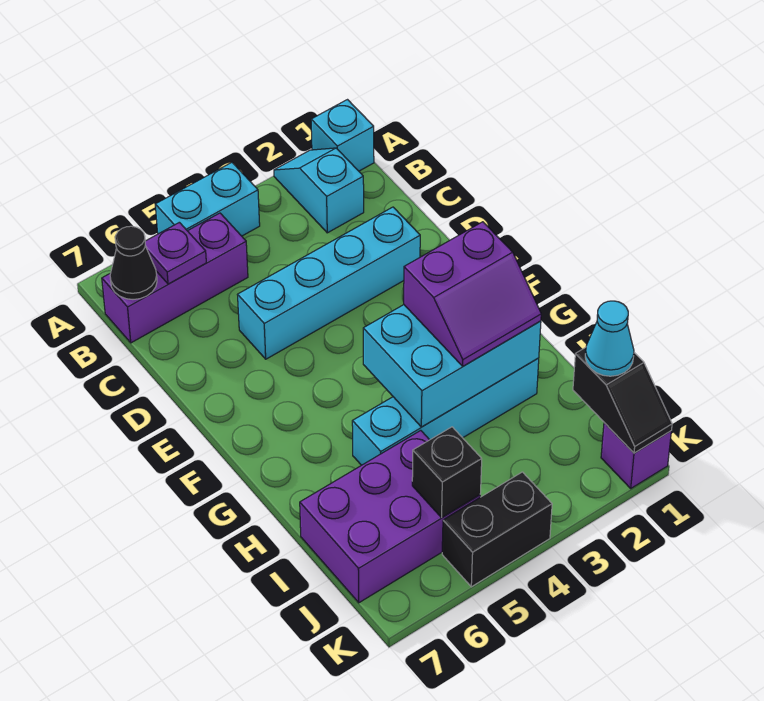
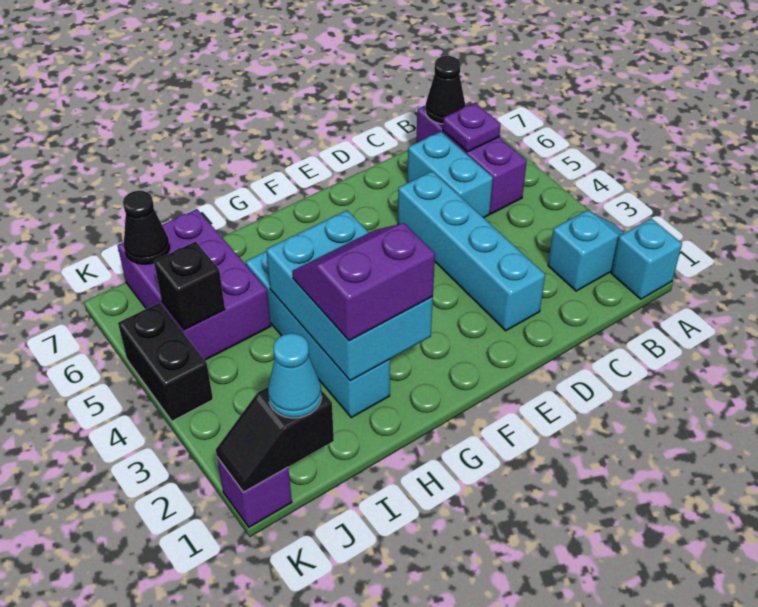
cyan brick A4:A5 level 1 -> cyan brick C5:C6 level 1
purple slope G2:H3 level 3 top G -> purple slope G2:H3 level 3 top 2
none -> black cone J7 level 2

